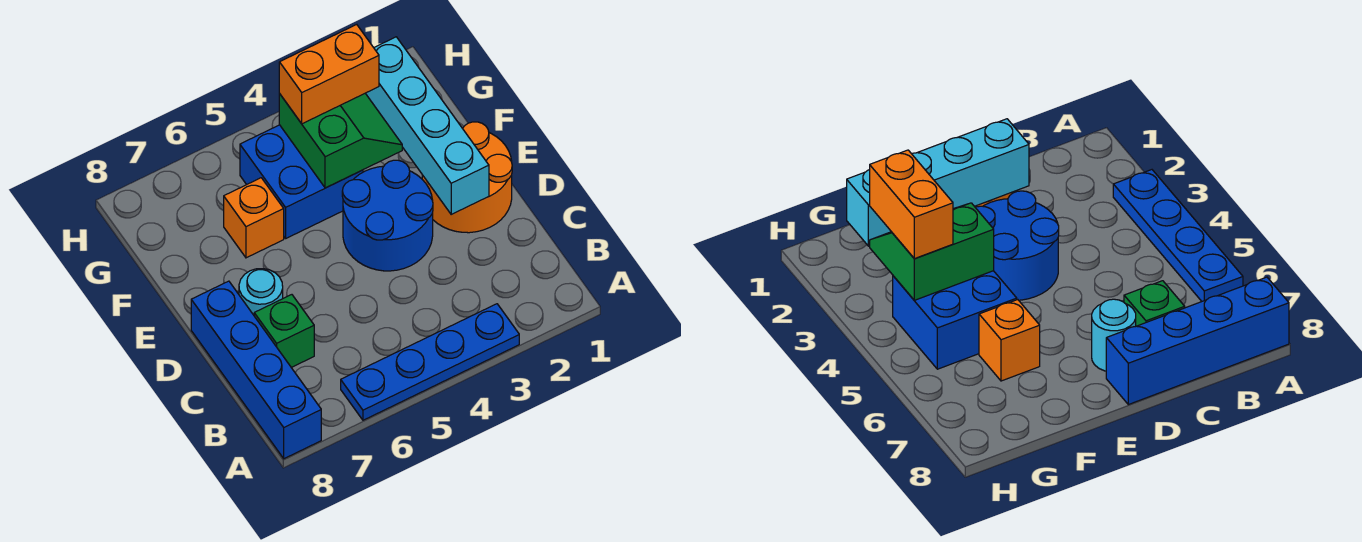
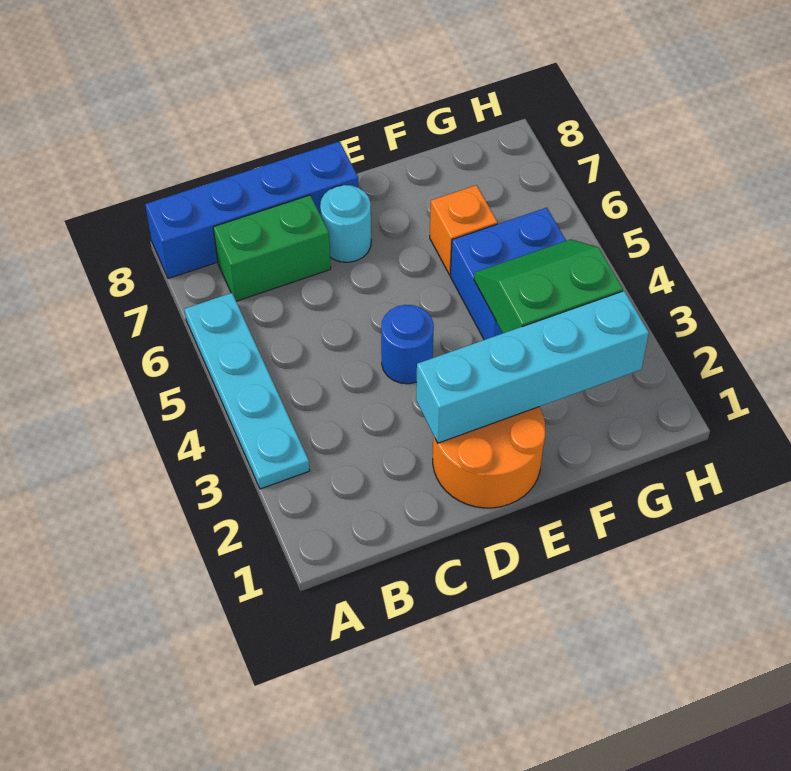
blue plate A3:A6 level 1 -> cyan plate A3:A6 level 1
green brick C7 level 1 -> green brick B7:C7 level 1
blue round brick D3:E4 level 1 -> blue round brick D4 level 1
green slope F3:G4 level 2 top 4 -> green slope F3:G4 level 2 top 3
orange brick G3:G4 level 3 -> none

